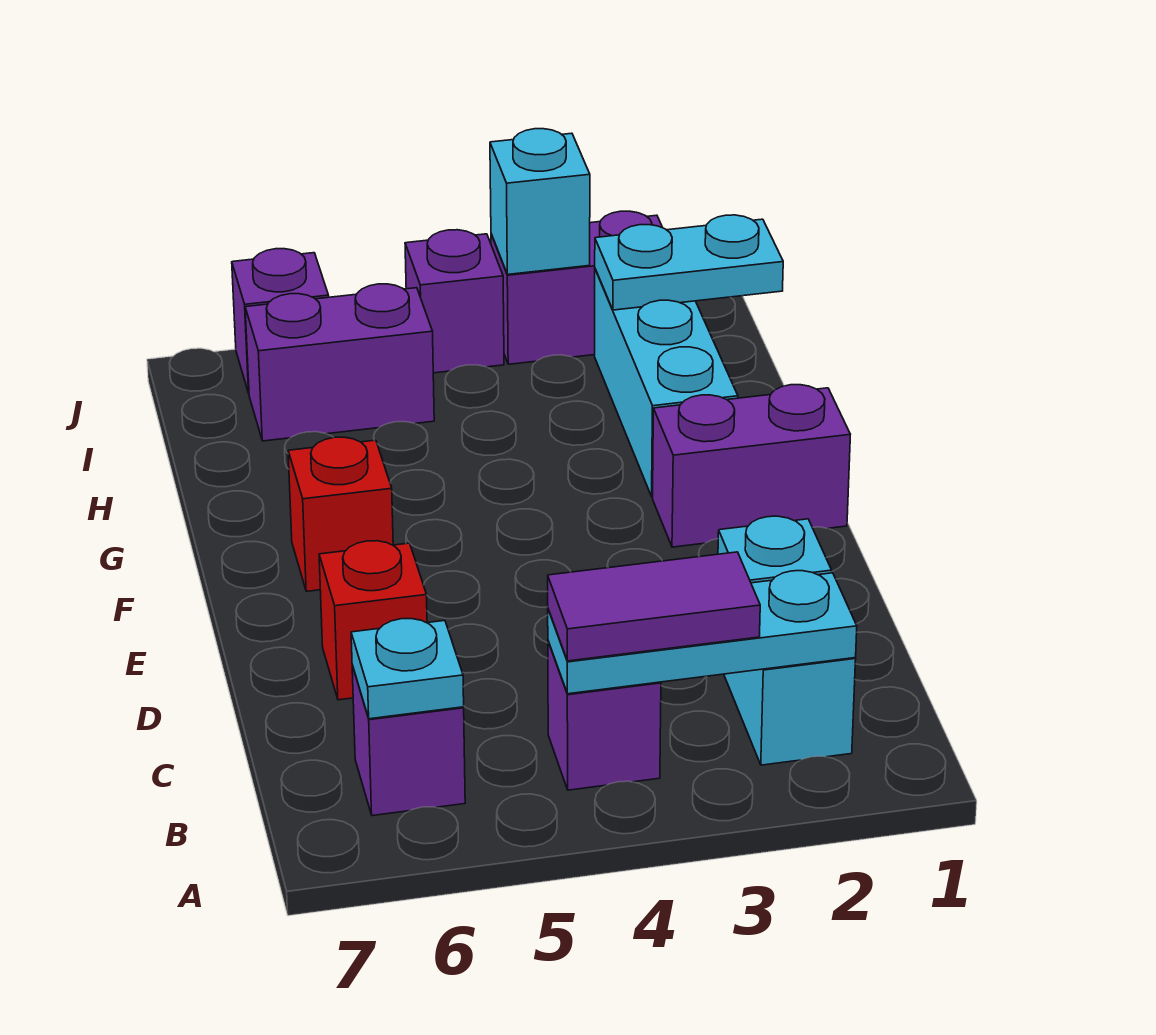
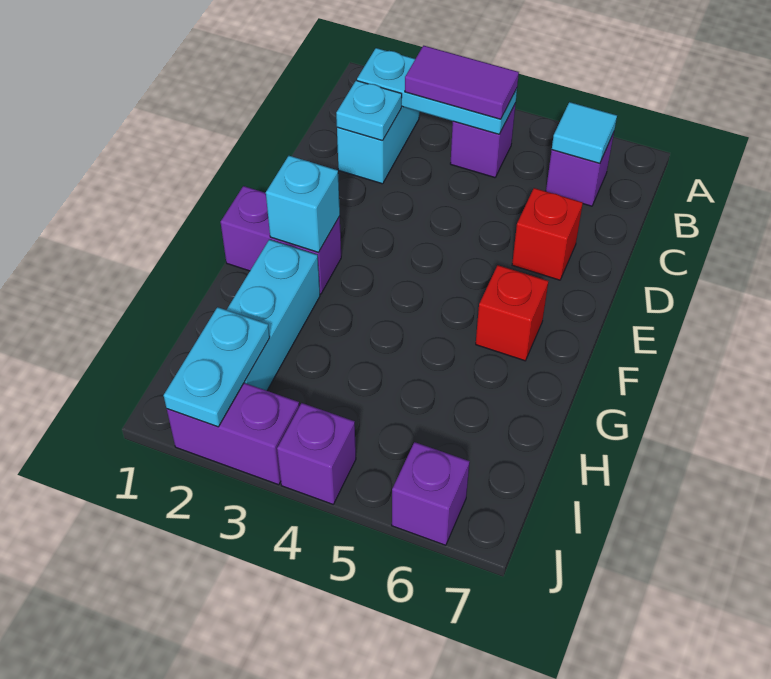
cyan plate B6 level 2 -> cyan tile B6 level 2
cyan plate I1:I2 level 2 -> cyan plate I2:J2 level 2
purple brick I5:I6 level 1 -> none
cyan brick J3 level 2 -> cyan brick F2 level 2

